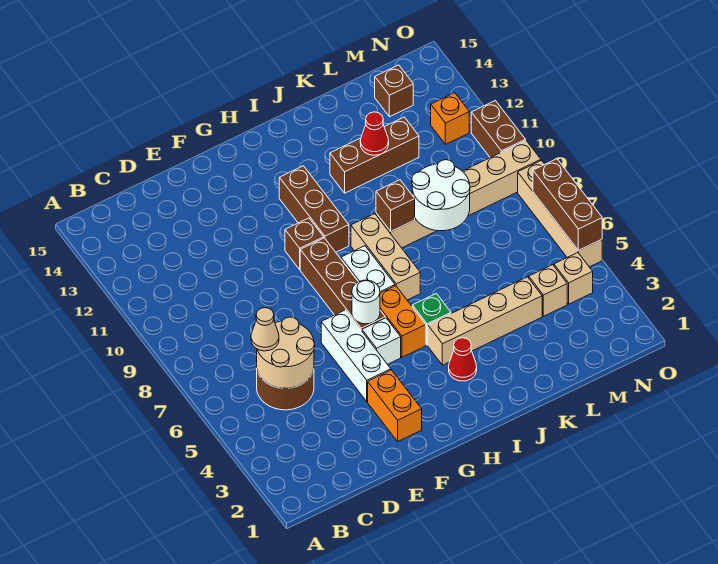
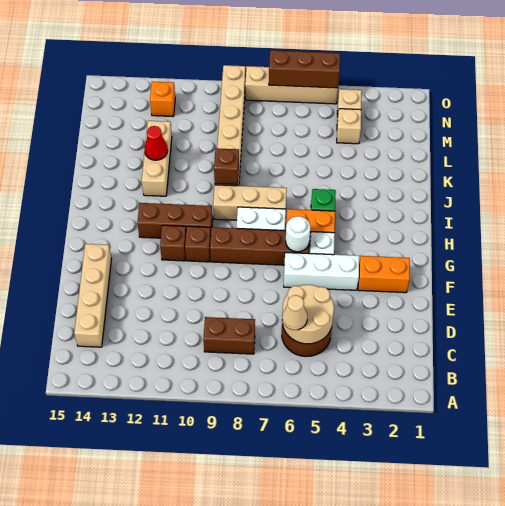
red cone I3 level 1 -> none
tan brick I4:L4 level 1 -> tan brick C14:F14 level 1
brown brick J12:L12 level 1 -> tan brick J12:L12 level 1
white round brick K8:L9 level 2 -> none
brown brick M14 level 1 -> brown brick G11 level 1
brown brick O10:O11 level 1 -> brown brick C8:C9 level 1

